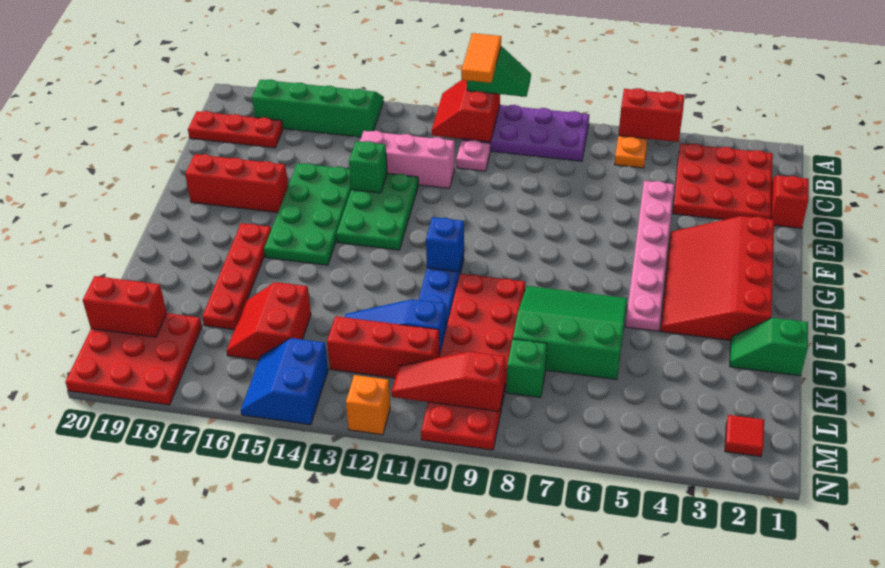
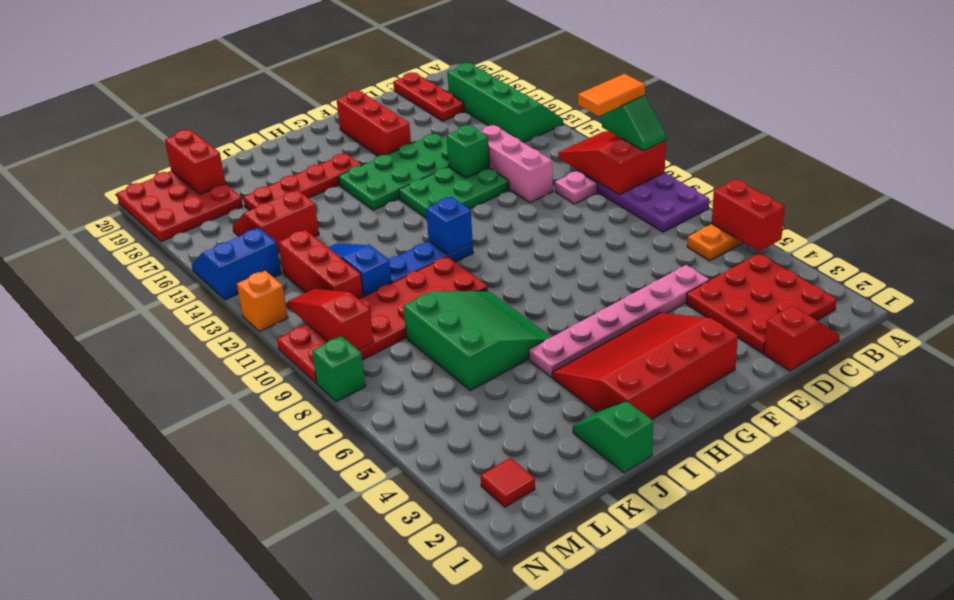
red slope A11:B12 level 2 top 11 -> red slope A10:B12 level 2 top 10
green brick L8 level 1 -> green brick N8 level 1

